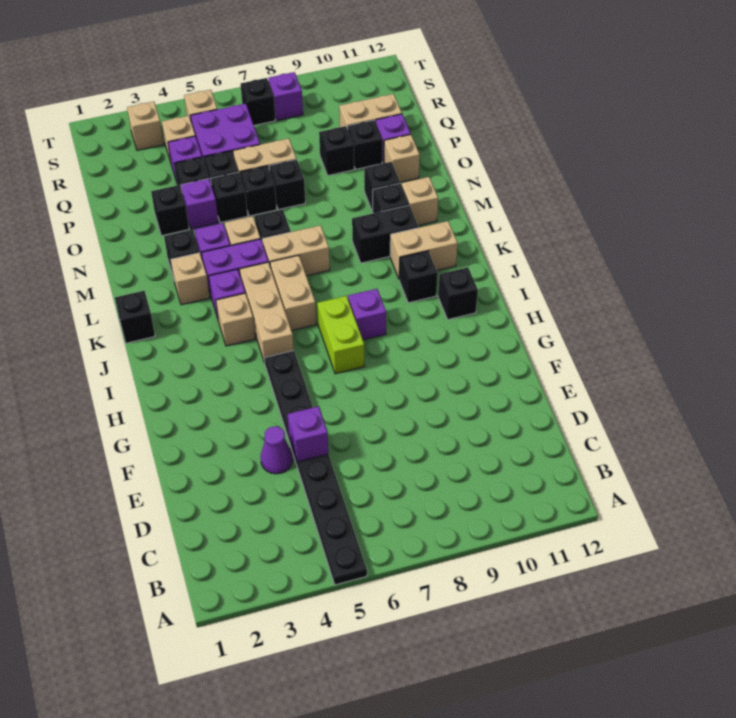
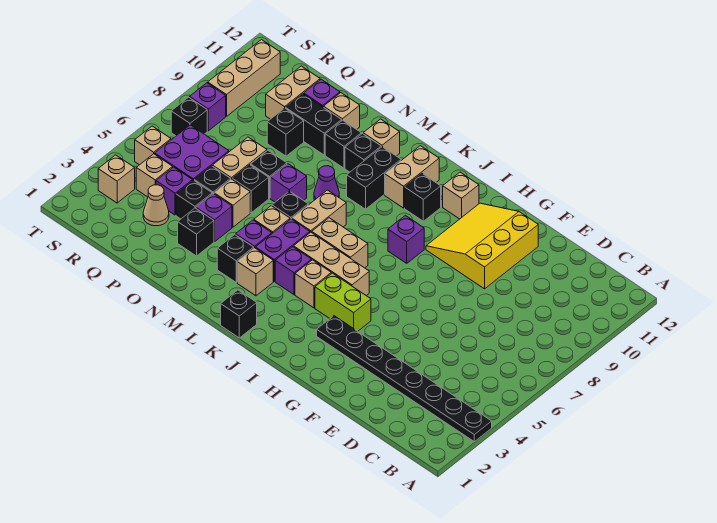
black plate A5:H5 level 1 -> black plate A3:H3 level 1
purple cone E4 level 1 -> purple cone M8 level 1
purple brick E5 level 2 -> purple brick N7 level 1
none -> yellow slope F9:H11 level 1 top F
lime brick H7:I7 level 1 -> lime brick H4:I4 level 1
black brick I11 level 1 -> tan brick I11 level 1
black brick O5 level 1 -> tan brick O5 level 1
black brick P10 level 1 -> black brick O10:P10 level 1
none -> tan cone Q3 level 1
none -> tan brick S9:S11 level 1

